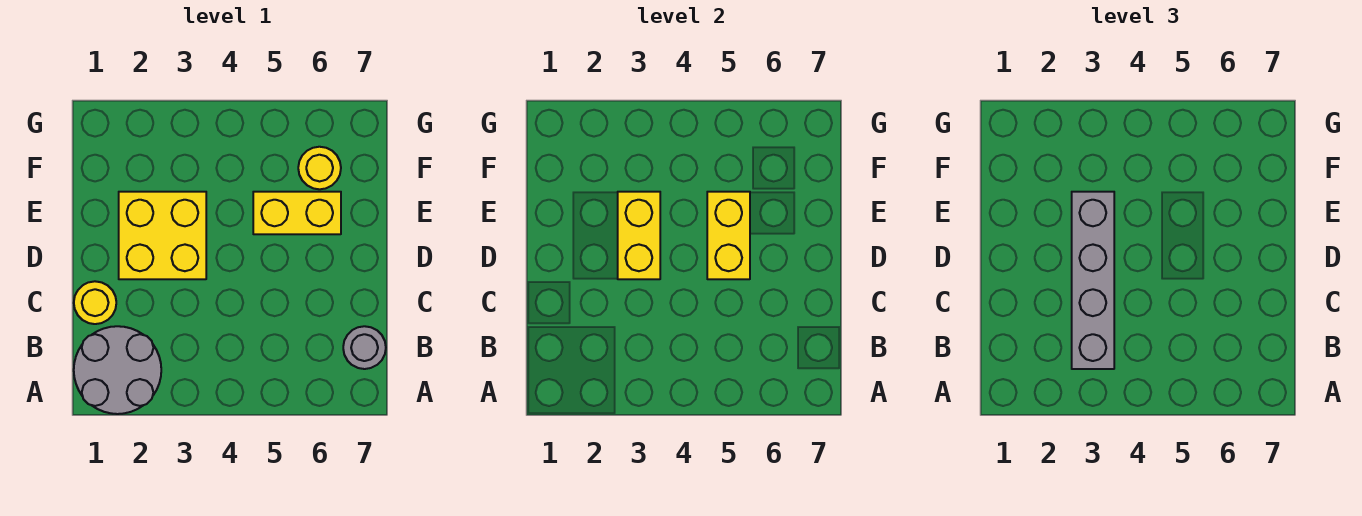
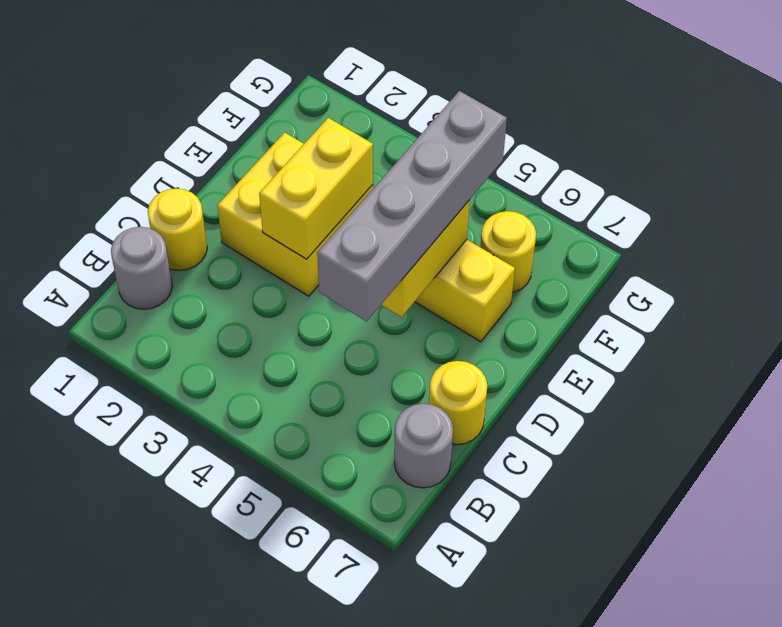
grey round brick A1:B2 level 1 -> grey round brick B1 level 1
grey brick B3:E3 level 3 -> grey brick C5:F5 level 3
none -> yellow round brick C7 level 1

